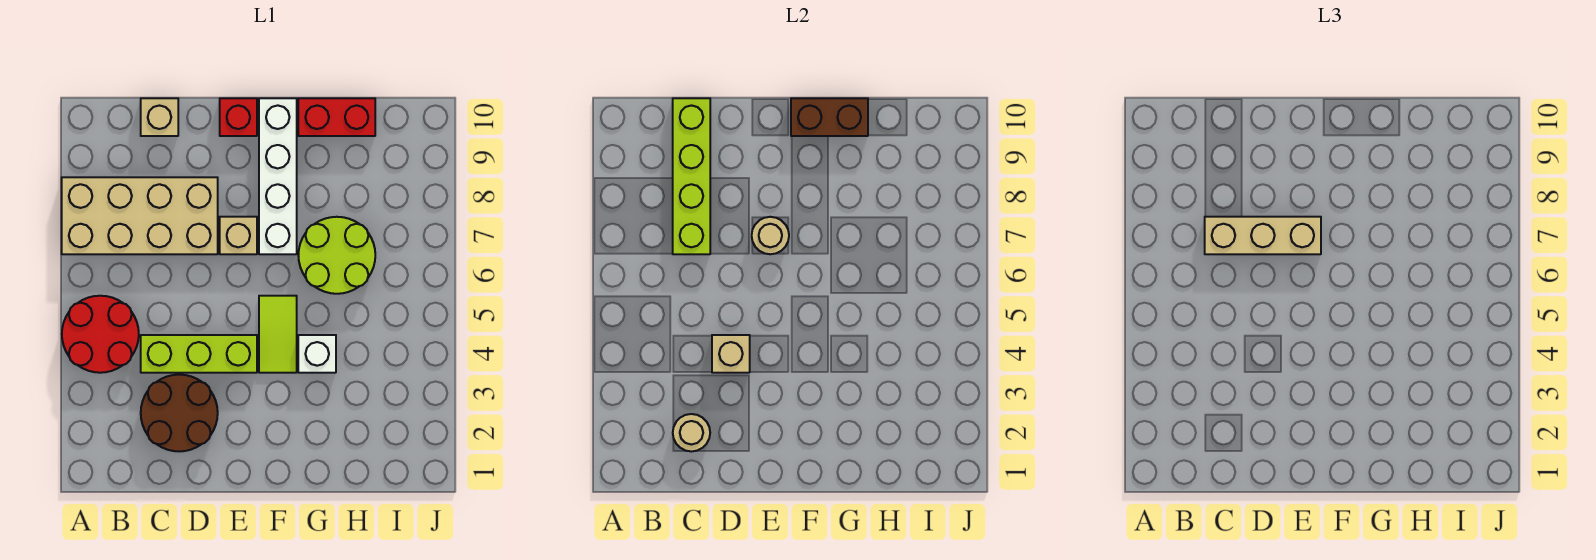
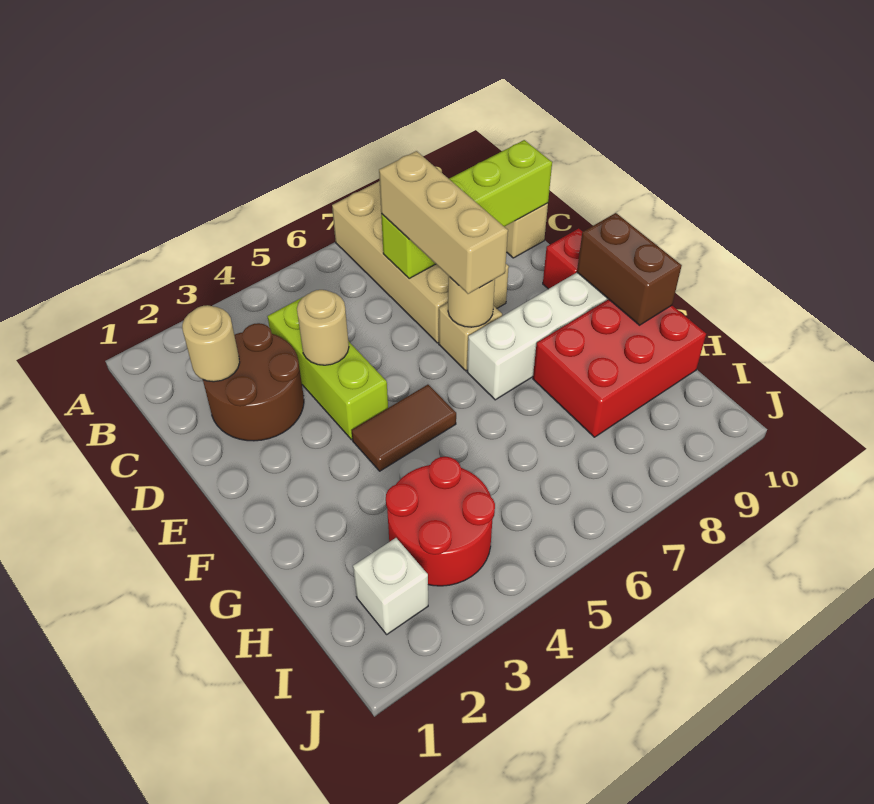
red round brick A4:B5 level 1 -> red round brick H3:I4 level 1
tan brick D4 level 2 -> tan round brick D4 level 2
lime tile F4:F5 level 1 -> brown tile F4:F5 level 1
white brick G4 level 1 -> white brick I2 level 1
lime round brick G6:H7 level 1 -> none
red brick G10:H10 level 1 -> red brick G8:H10 level 1

